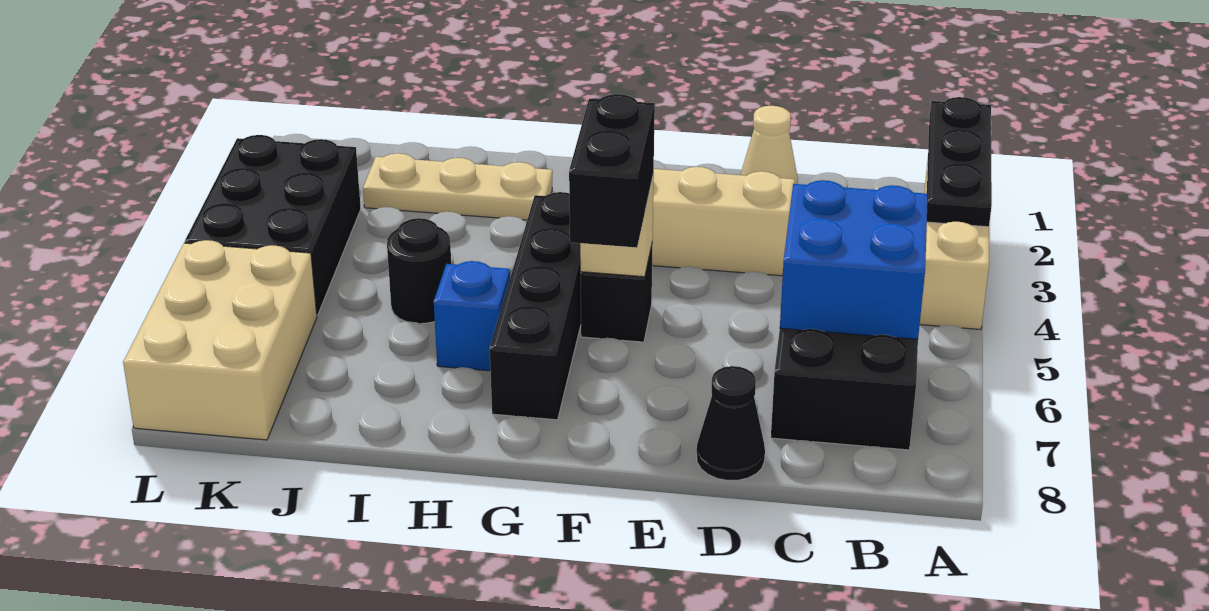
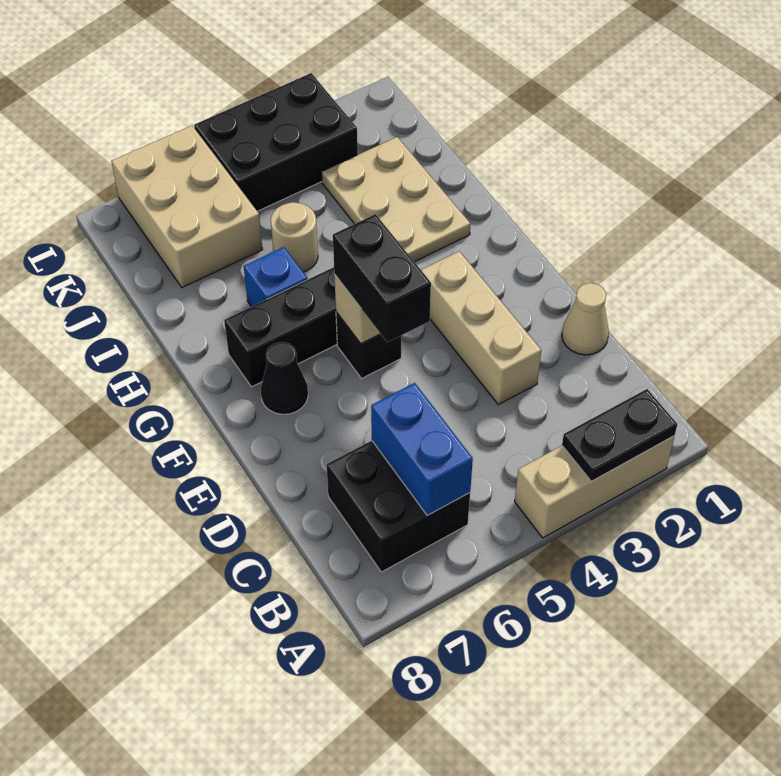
black plate A1:A3 level 2 -> black plate A2:A3 level 2
blue brick B5:C6 level 2 -> blue brick B6:C6 level 2
black cone D8 level 1 -> black cone F7 level 1
black brick F5:F6 level 3 -> black brick E5:F5 level 3
tan plate H2:J2 level 1 -> tan plate H2:J3 level 1
black round brick I5 level 1 -> tan round brick I5 level 1
tan brick K6:L8 level 1 -> tan brick J6:L7 level 1

